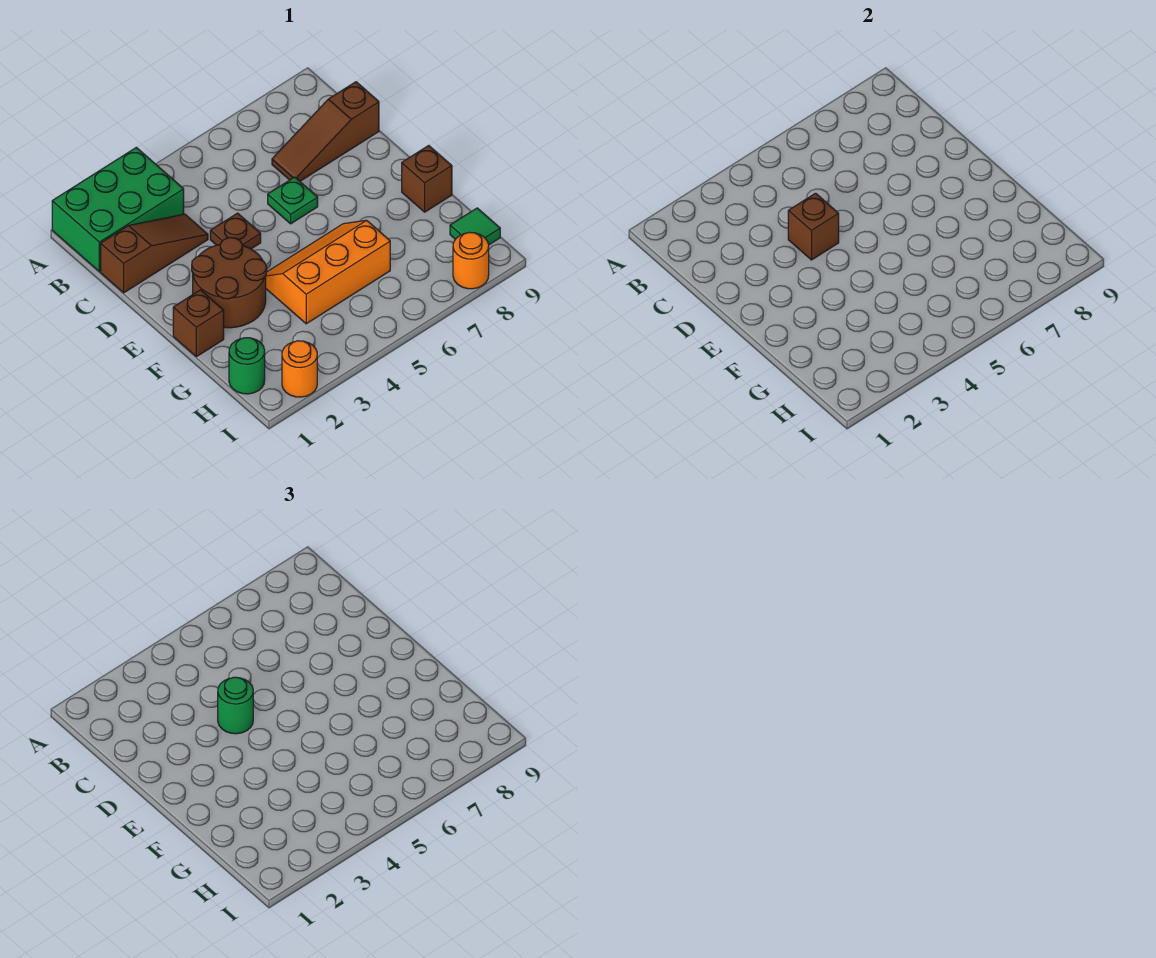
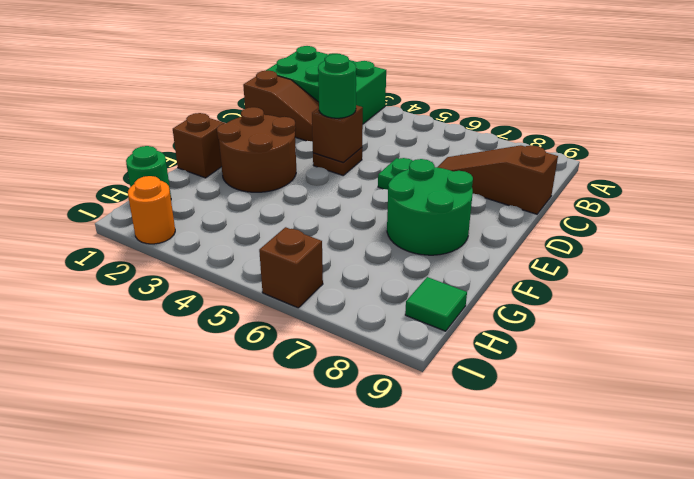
none -> green round brick E7:F8 level 1
orange slope F4:G6 level 1 top G -> none
brown brick F9 level 1 -> brown brick I6 level 1
orange round brick I8 level 1 -> none

